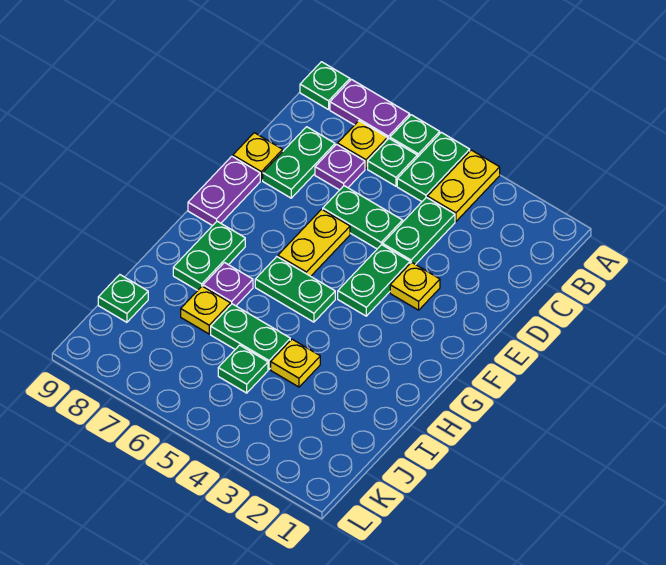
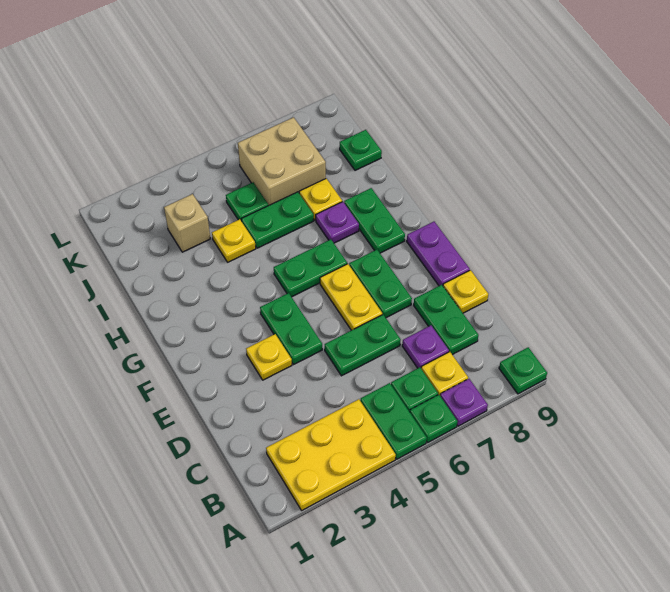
yellow plate A4:B4 level 1 -> yellow plate A2:B4 level 1
purple plate A7:A8 level 1 -> purple plate A7 level 1
green plate C4:D4 level 1 -> green plate E7:F7 level 1
none -> tan brick J3 level 1
none -> tan brick J6:K7 level 1

